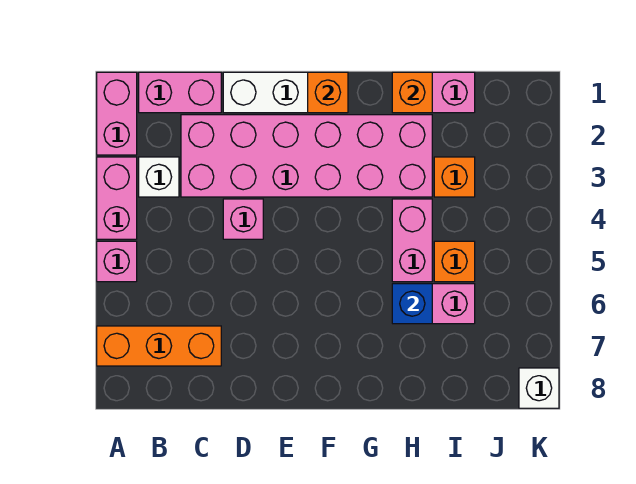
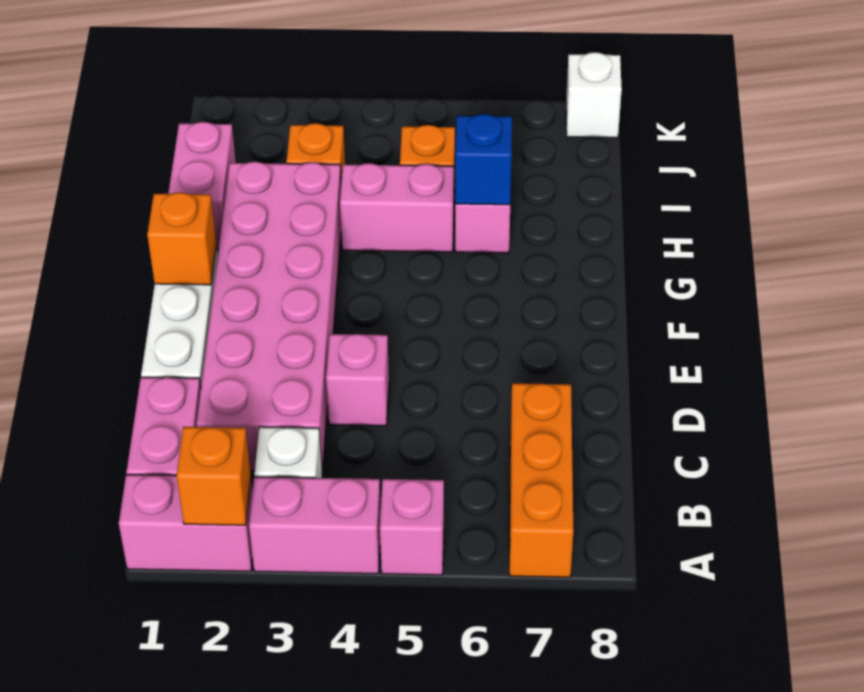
orange brick H1 level 2 -> orange brick A2 level 2

